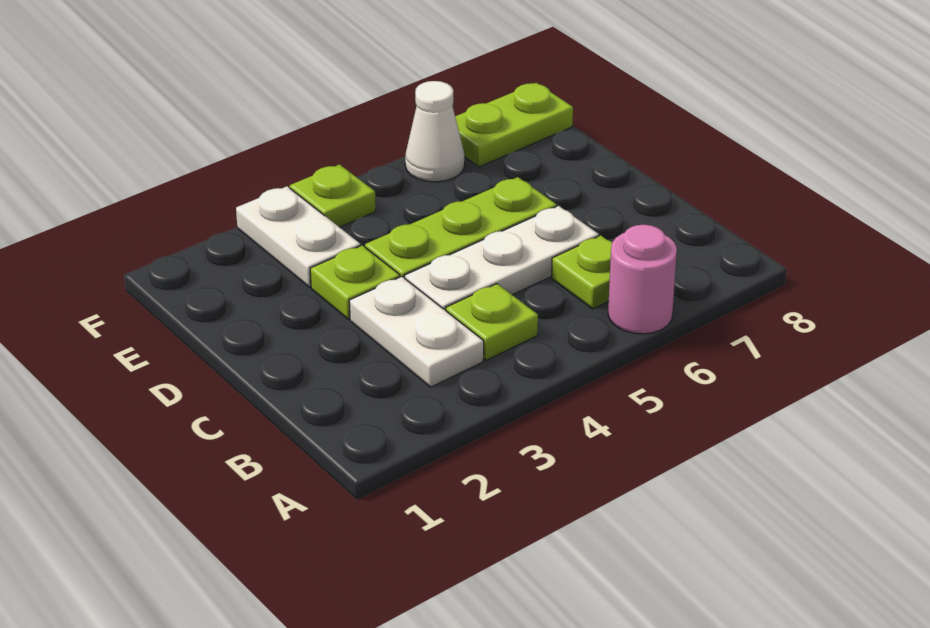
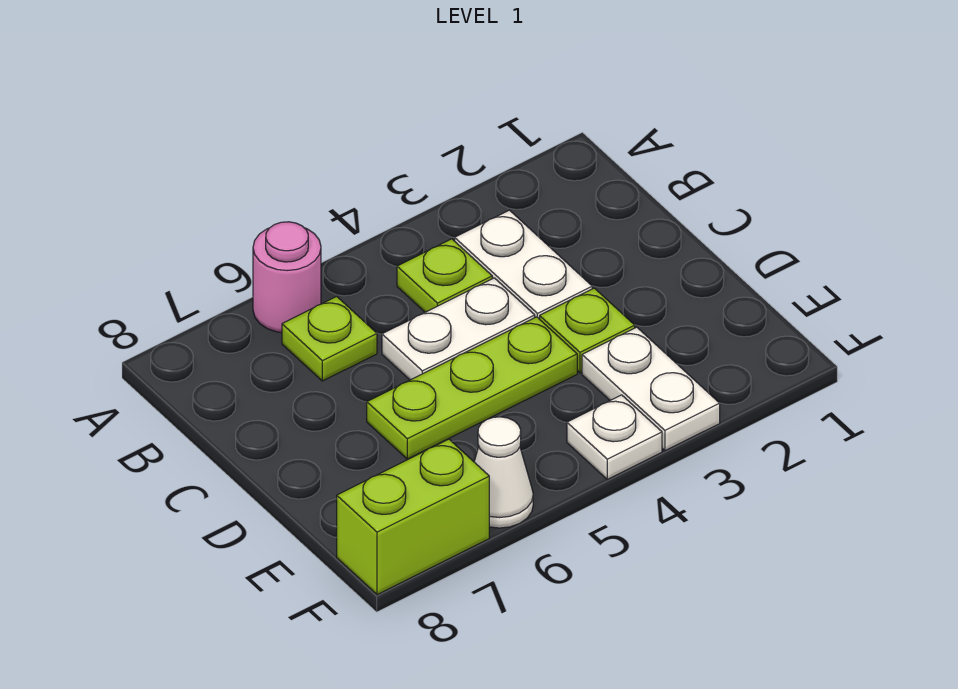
white plate C4:C6 level 1 -> white plate C4:C5 level 1
lime plate F4 level 1 -> white plate F4 level 1
lime plate F7:F8 level 1 -> lime brick F7:F8 level 1

